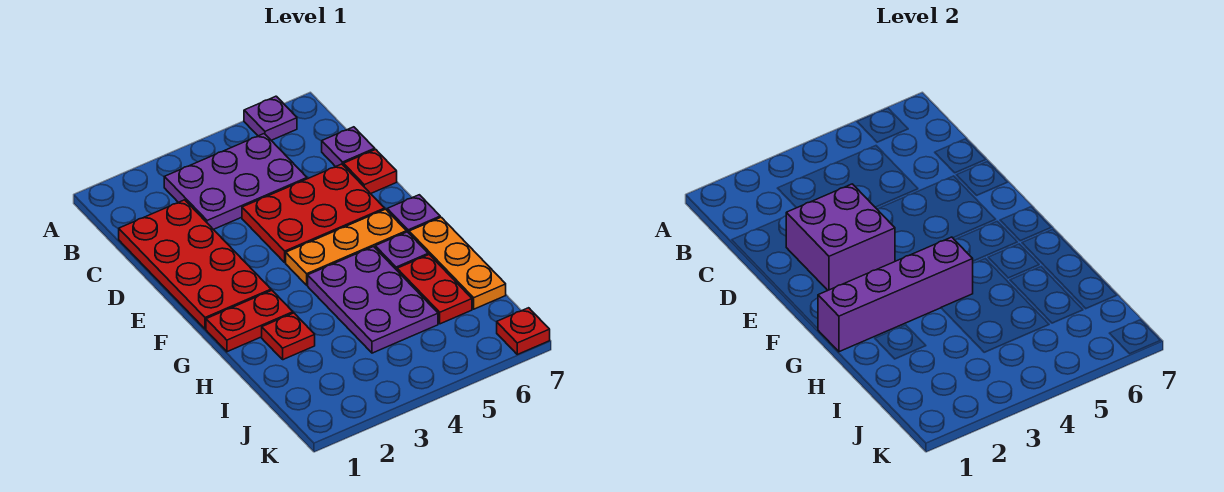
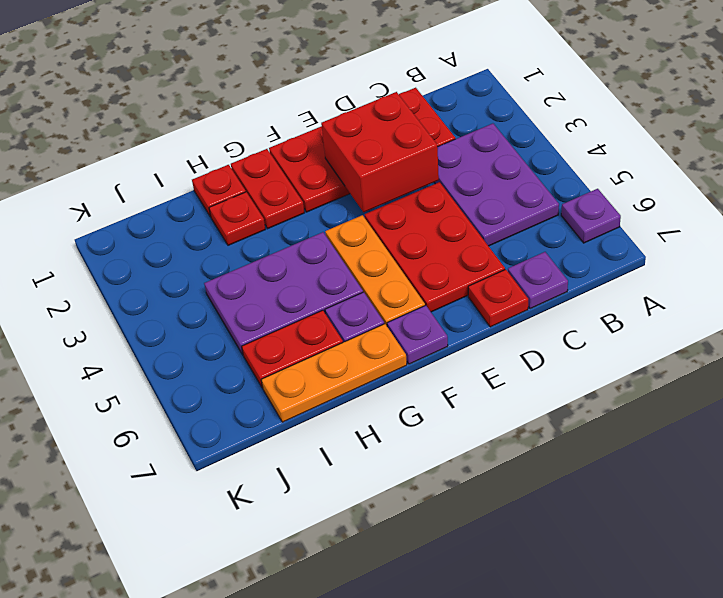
purple brick D2:E3 level 2 -> red brick D2:E3 level 2
purple brick G1:G4 level 2 -> none
red plate K7 level 1 -> red plate H1 level 1

